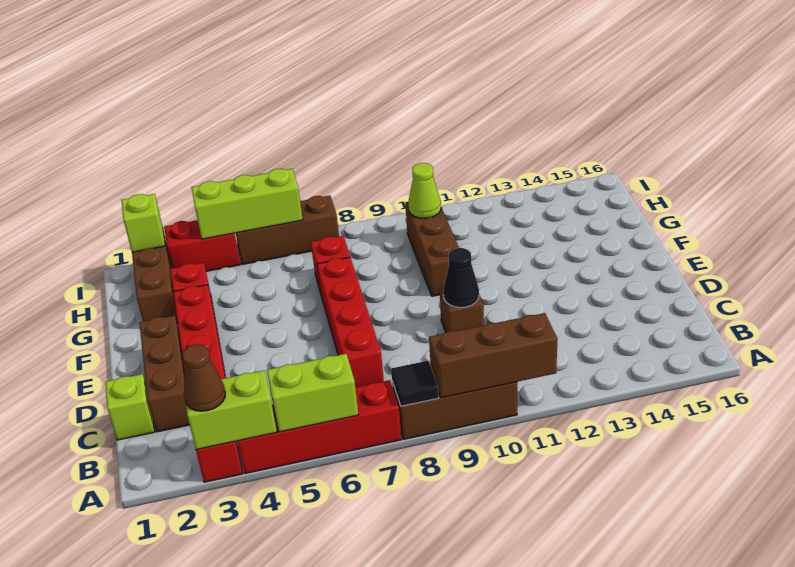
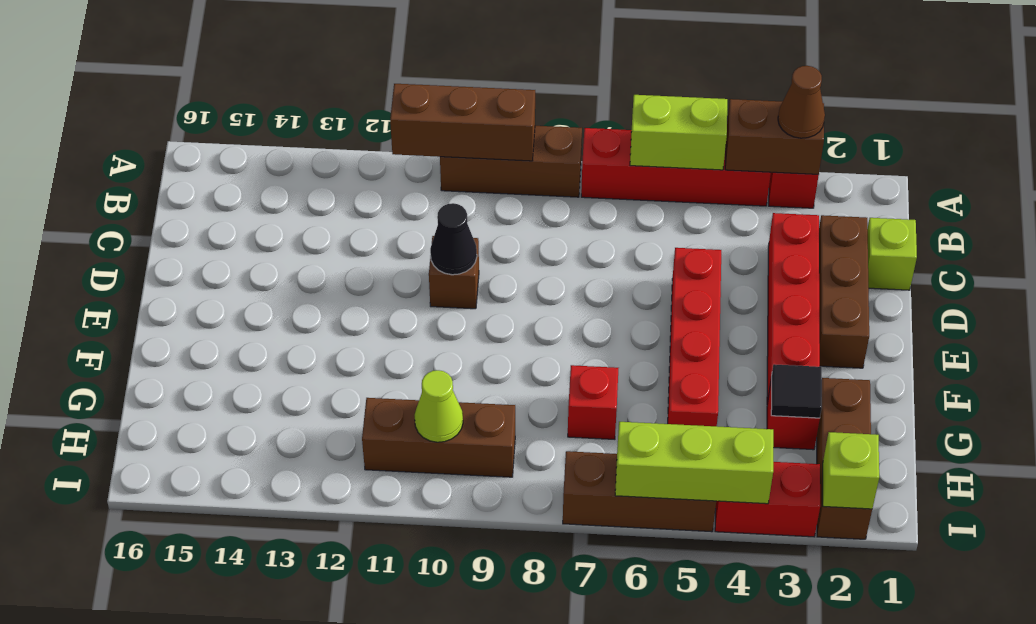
lime brick A3:A4 level 2 -> brown brick A3:A4 level 2
black tile A8 level 2 -> black tile G3 level 2
red brick C7:F7 level 1 -> red brick D5:G5 level 1
brown brick F10:H10 level 1 -> brown brick H9:H11 level 1

